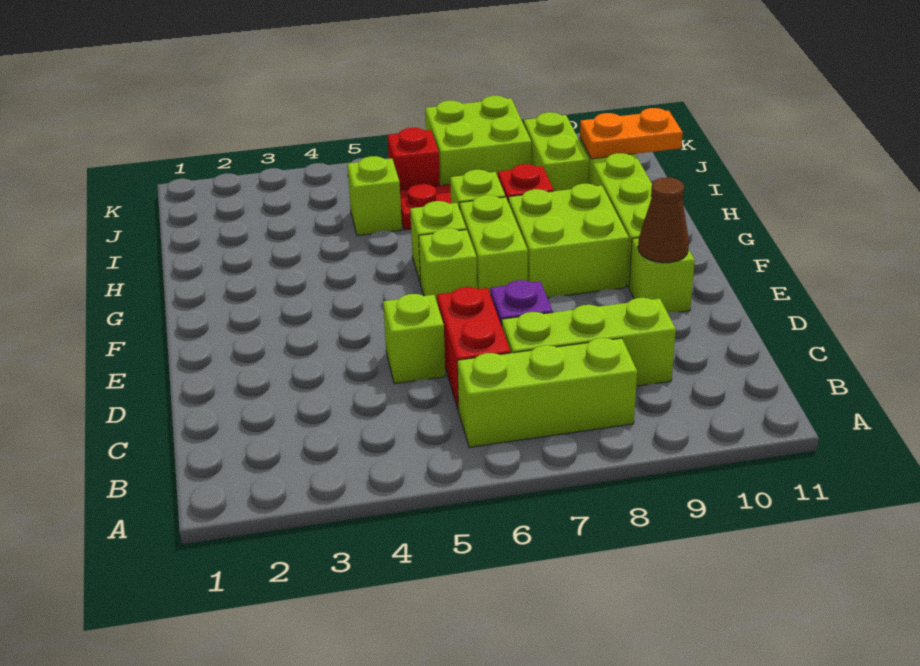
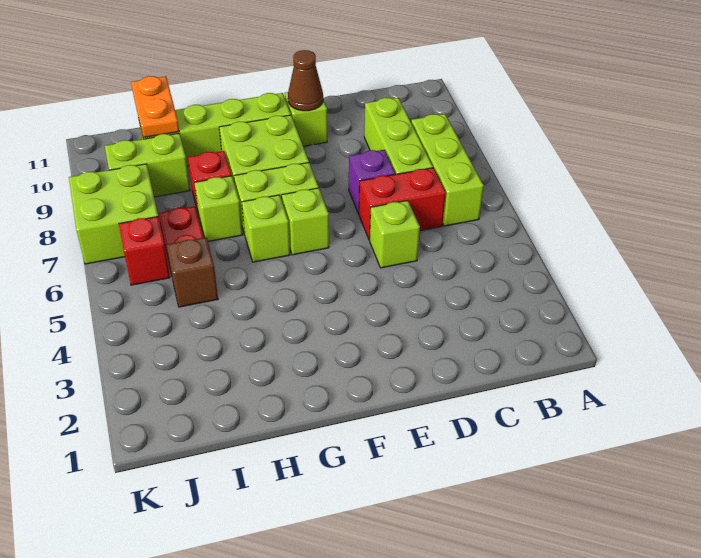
lime brick I5 level 1 -> brown brick I5 level 1

